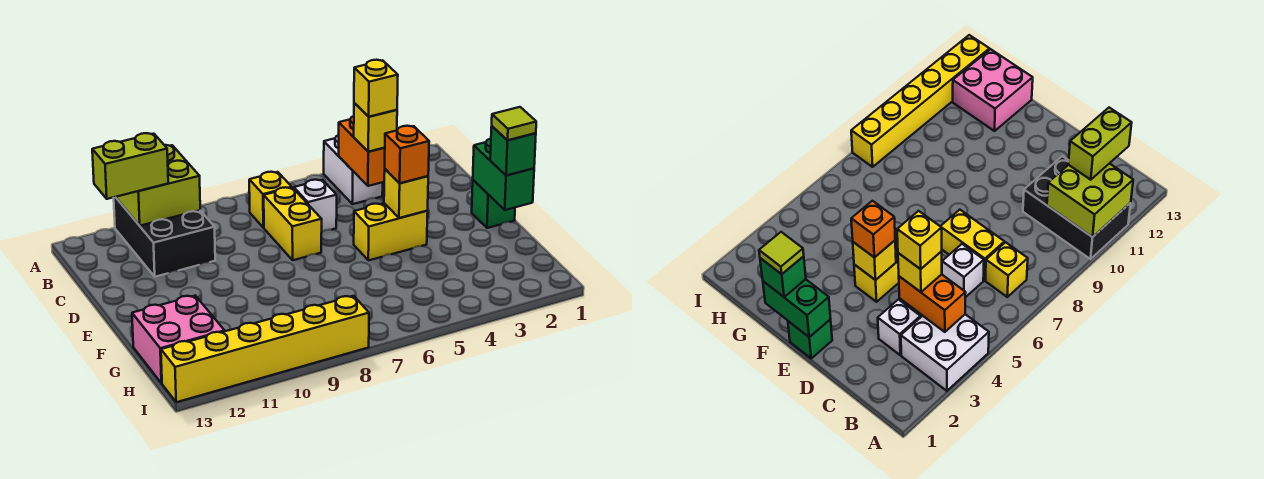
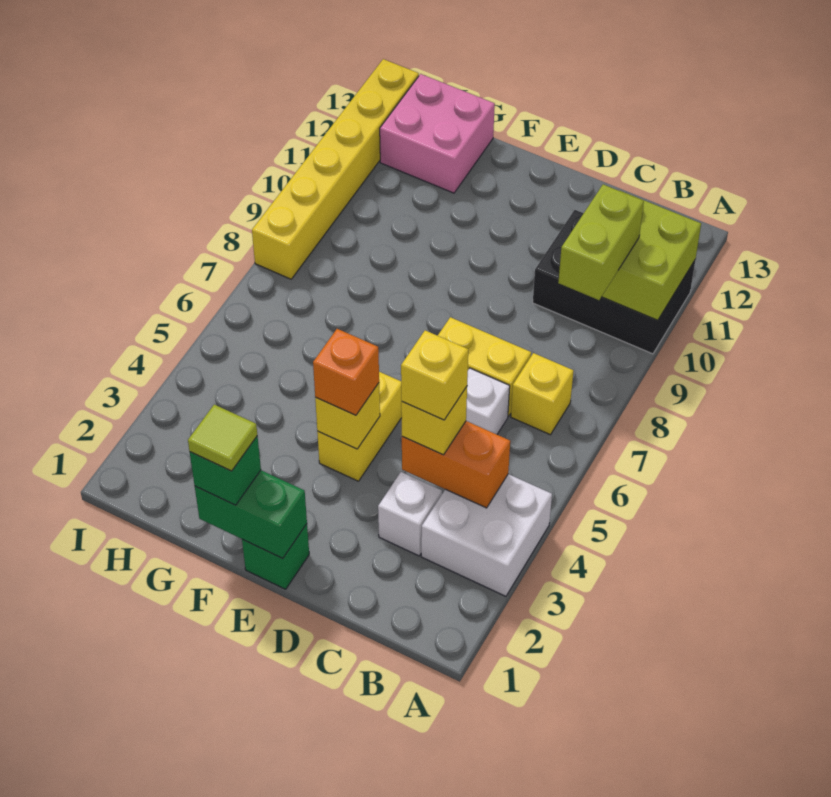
lime brick B11:B12 level 3 -> lime brick B9:B10 level 3

